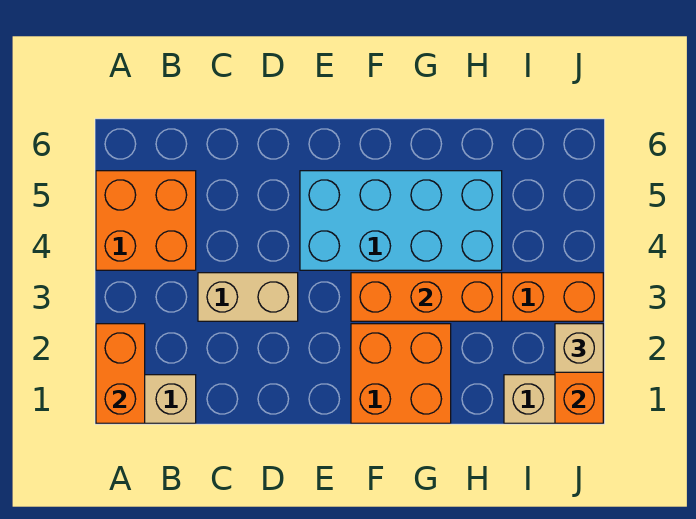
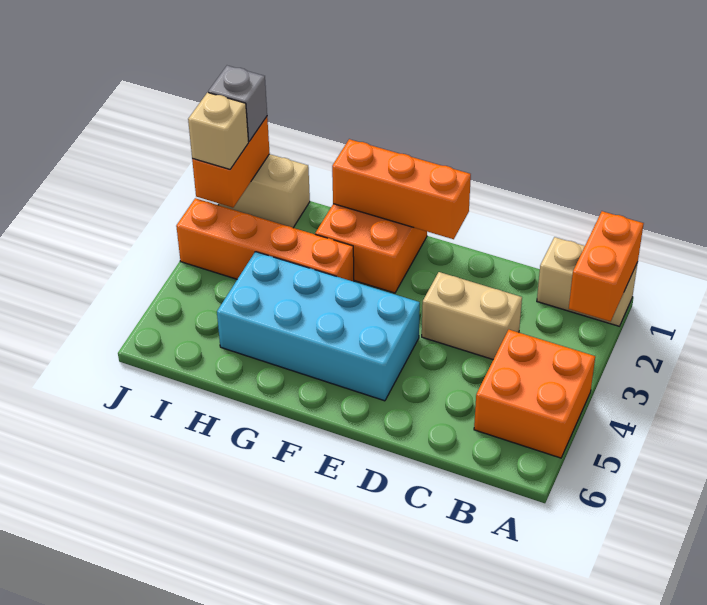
orange brick F3:H3 level 2 -> orange brick E1:G1 level 2
none -> grey brick J1 level 3

